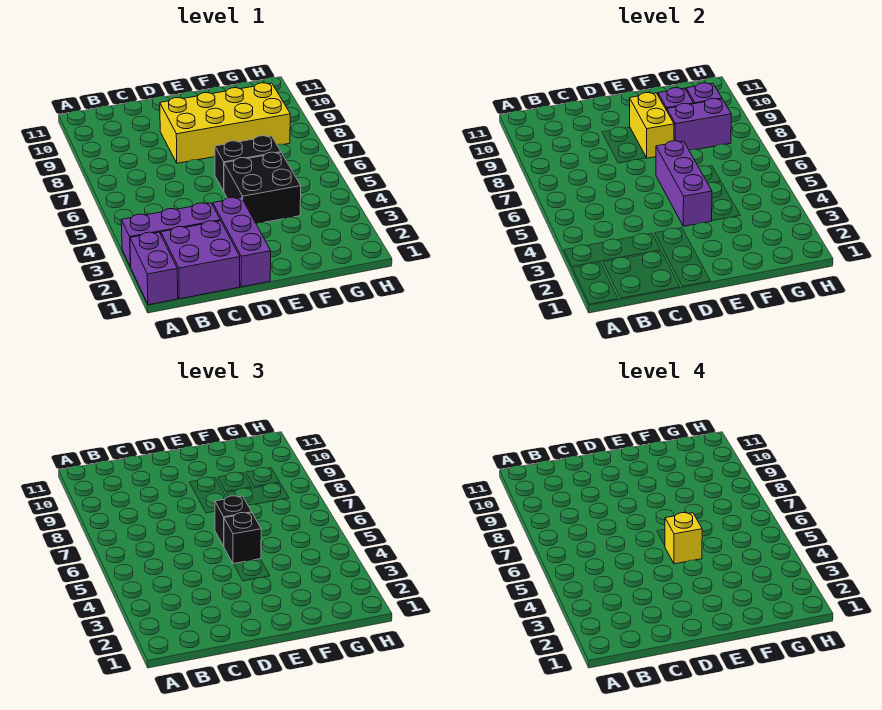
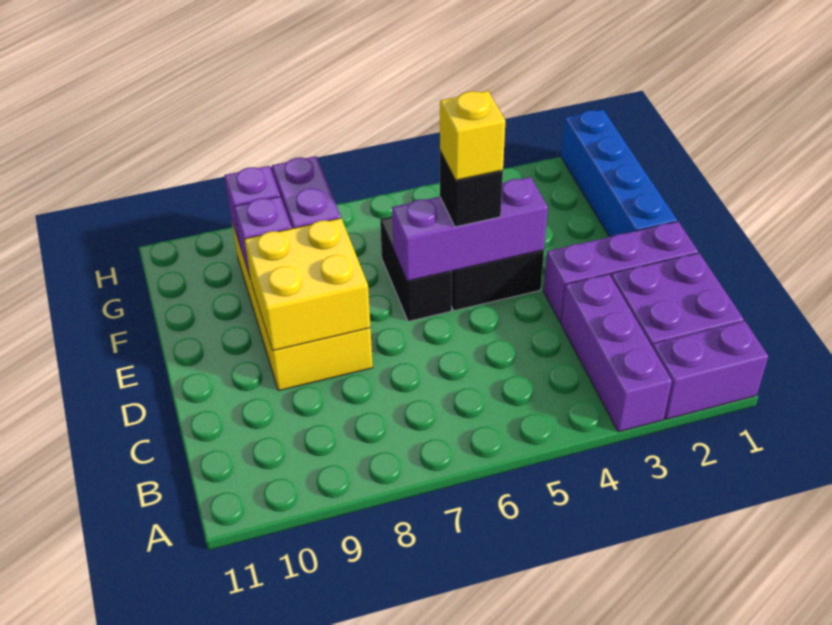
none -> blue brick E1:H1 level 1
black brick E6 level 3 -> none
yellow brick E8:E9 level 2 -> yellow brick D8:E9 level 2

